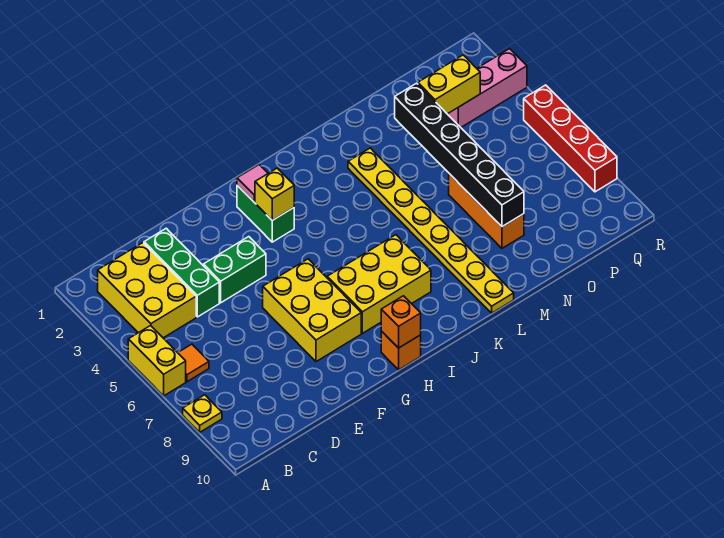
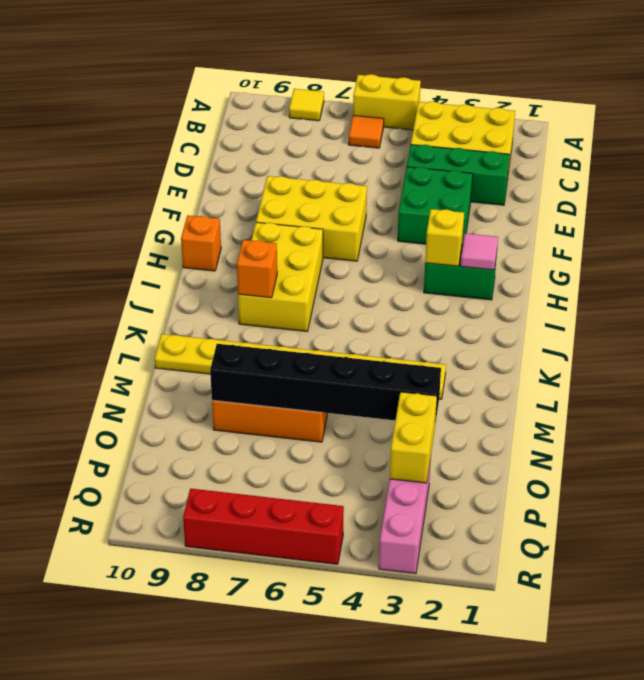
yellow plate A8 level 1 -> yellow tile A8 level 1
green brick E4:F4 level 1 -> green brick E3:F4 level 1
orange brick H10 level 2 -> orange brick J8 level 2

